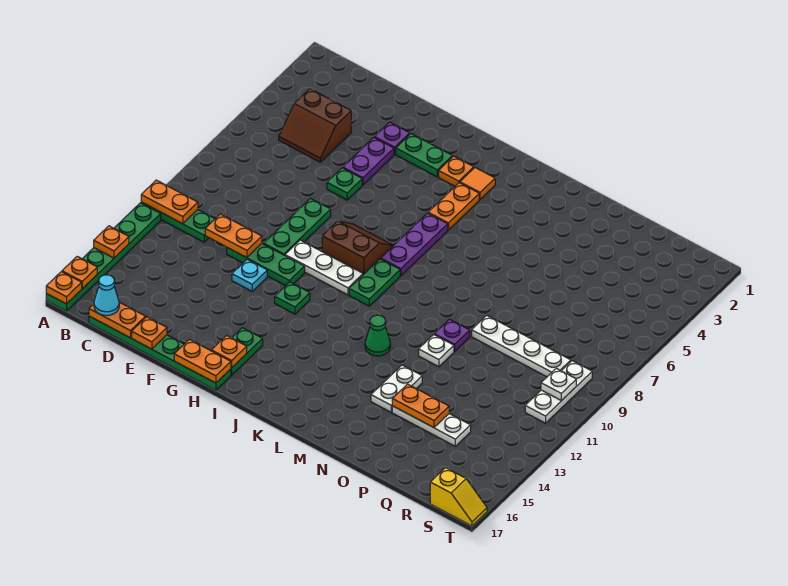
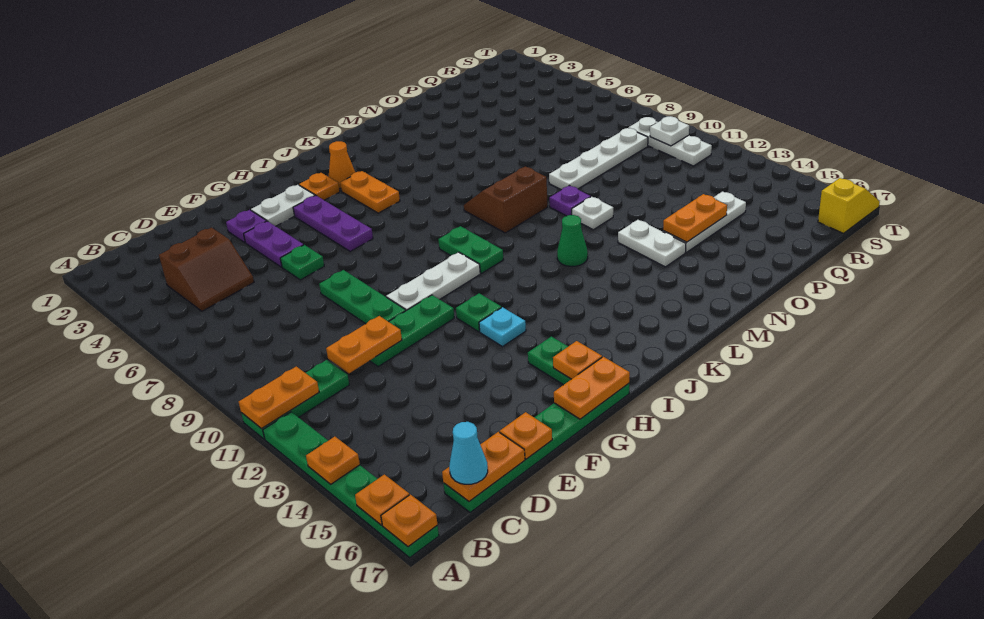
cyan plate F12 level 1 -> cyan plate H13 level 1
green plate G3:H3 level 1 -> white plate G3:H3 level 1
brown slope H8:I9 level 1 top 9 -> brown slope L8:M9 level 1 top 9
orange tile J3 level 1 -> orange cone J3 level 1
purple plate J6:J8 level 1 -> purple plate H4:H6 level 1

